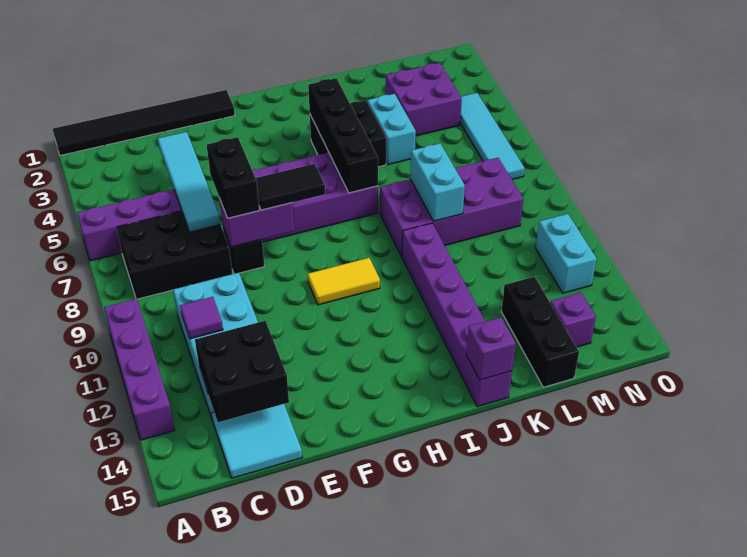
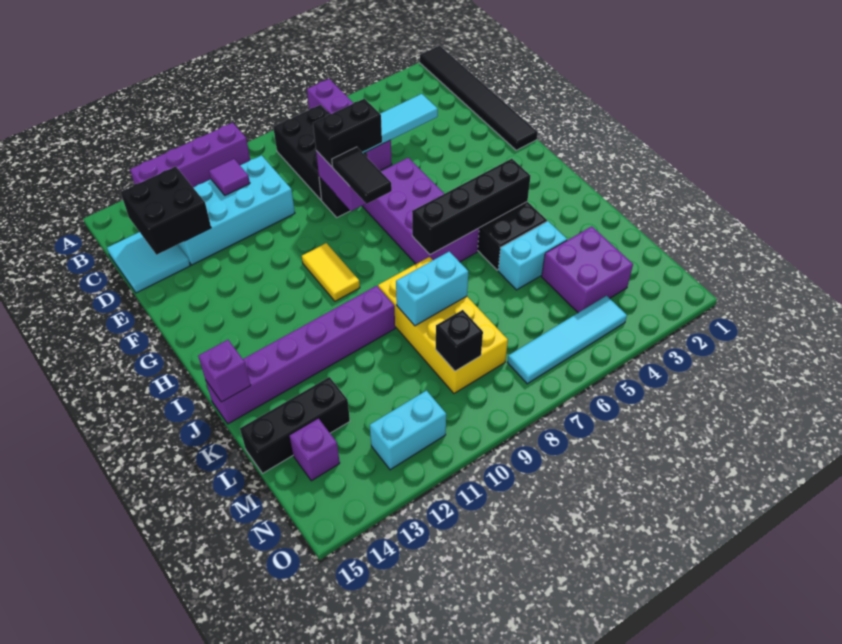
purple brick J8:M9 level 1 -> yellow brick J8:M9 level 1
none -> black brick M9 level 2

